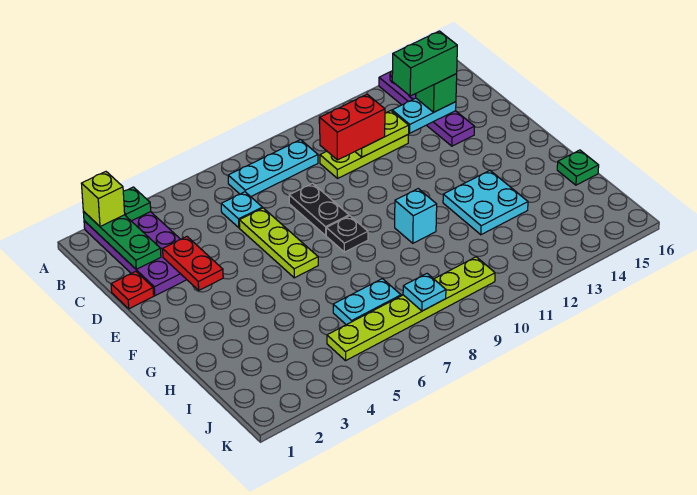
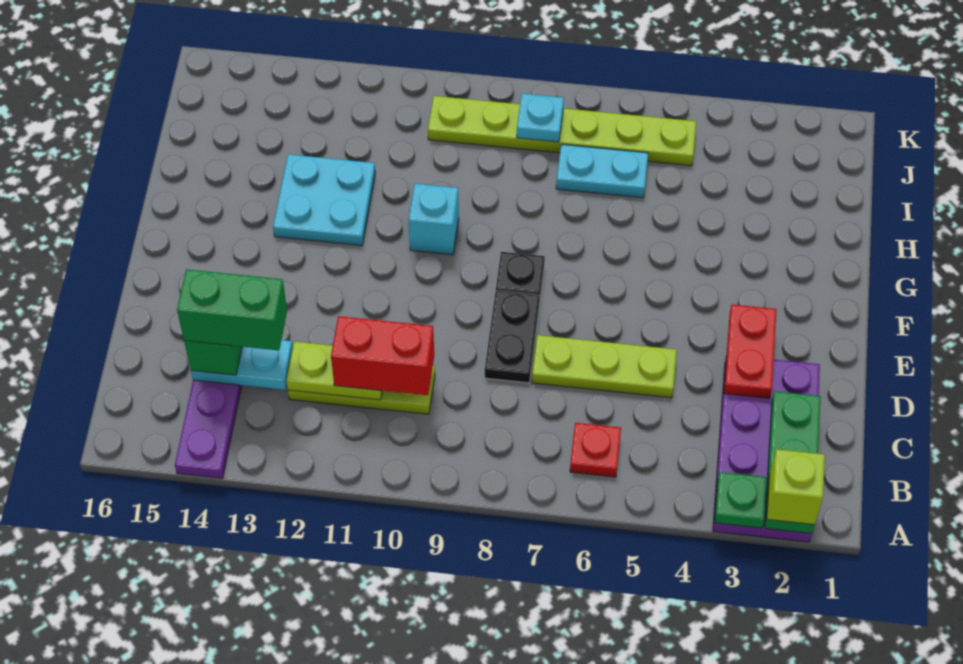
cyan plate B7:B9 level 1 -> none
cyan plate C6 level 1 -> none
red plate D1 level 1 -> red plate B6 level 1
lime plate D6:F6 level 1 -> lime plate D5:D7 level 1
green plate H16 level 1 -> none

